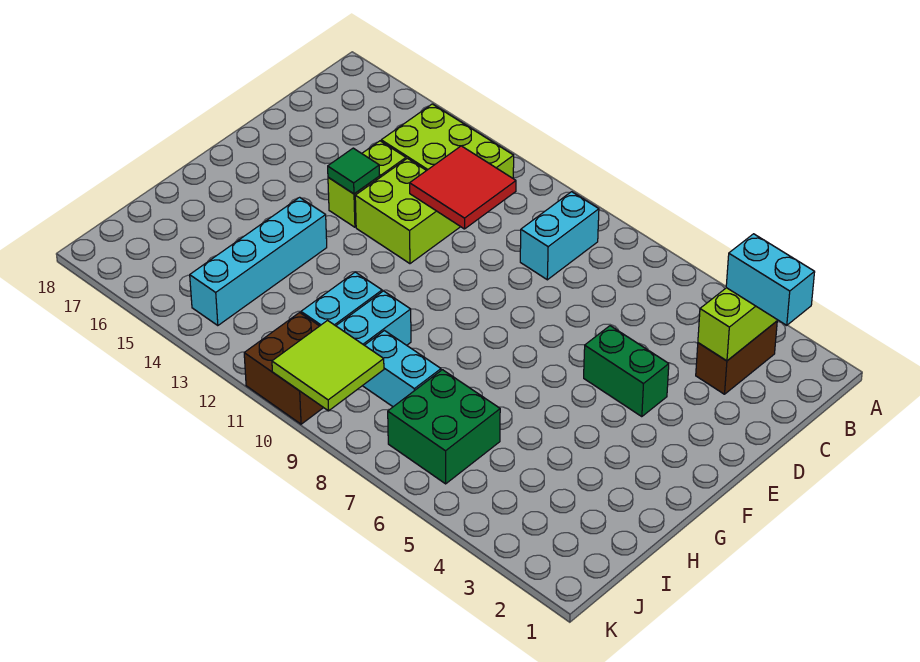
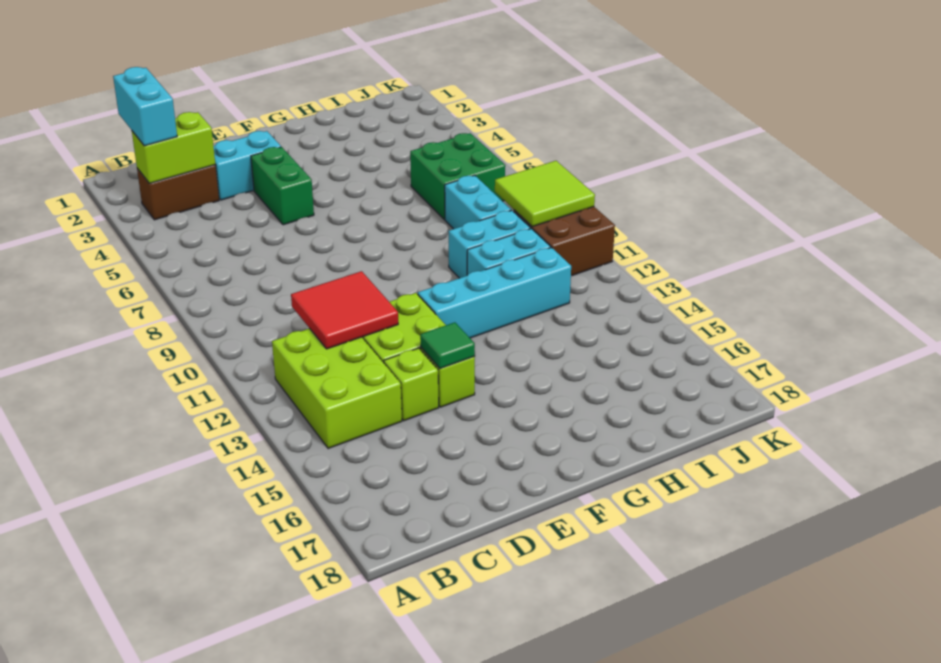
cyan brick B9:C9 level 1 -> cyan brick D3:E3 level 1
cyan brick G14:J14 level 1 -> cyan brick F12:I12 level 1

